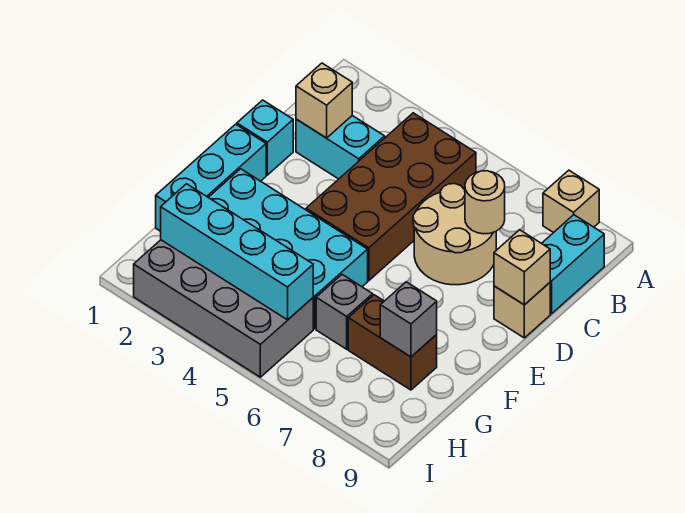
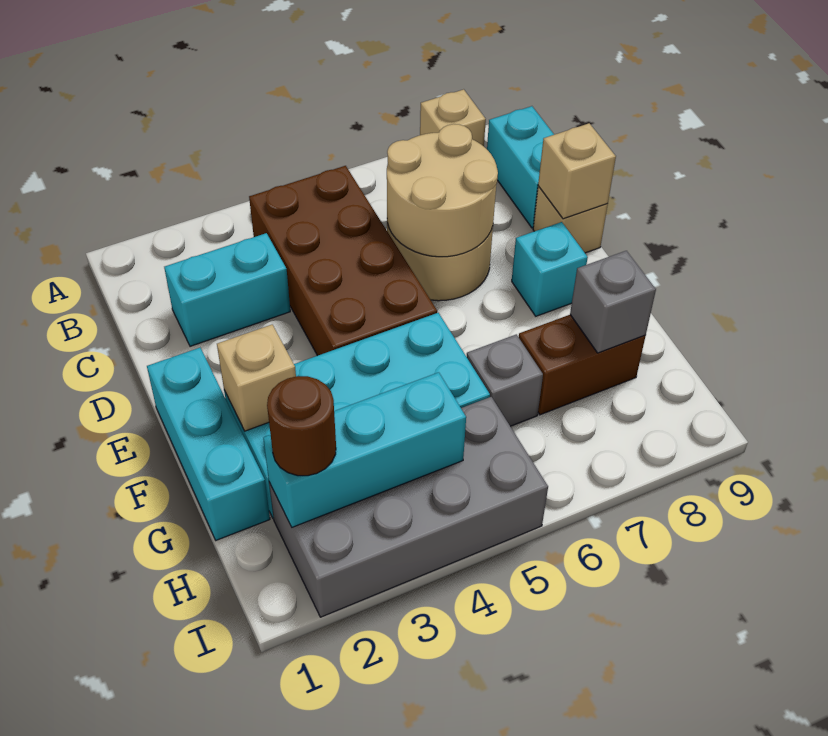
tan brick C2 level 2 -> tan brick F2 level 2
tan round brick C7 level 2 -> tan round brick C6:D7 level 2
cyan brick D1 level 1 -> cyan brick E8 level 1
cyan brick H2:H5 level 2 -> cyan brick H2:H4 level 2
none -> brown round brick H2 level 3

